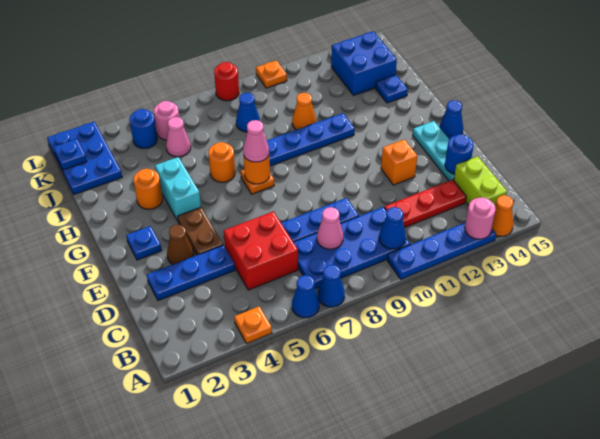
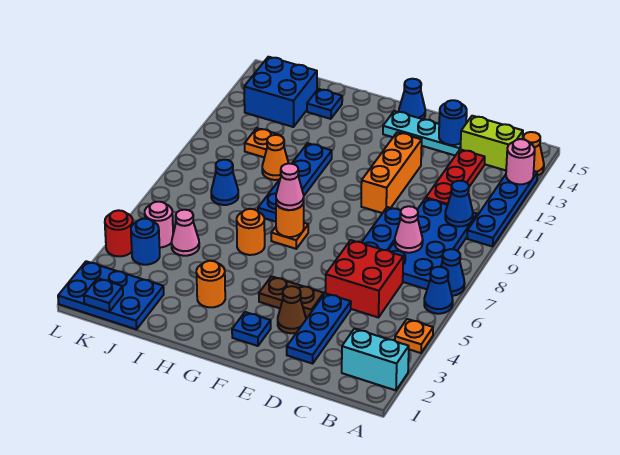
orange brick E12 level 1 -> orange brick E10:E12 level 1
cyan brick G4:H4 level 1 -> cyan brick A2:B2 level 1
red round brick L8 level 1 -> red round brick L4 level 1
orange plate L10 level 1 -> orange plate J11 level 1

